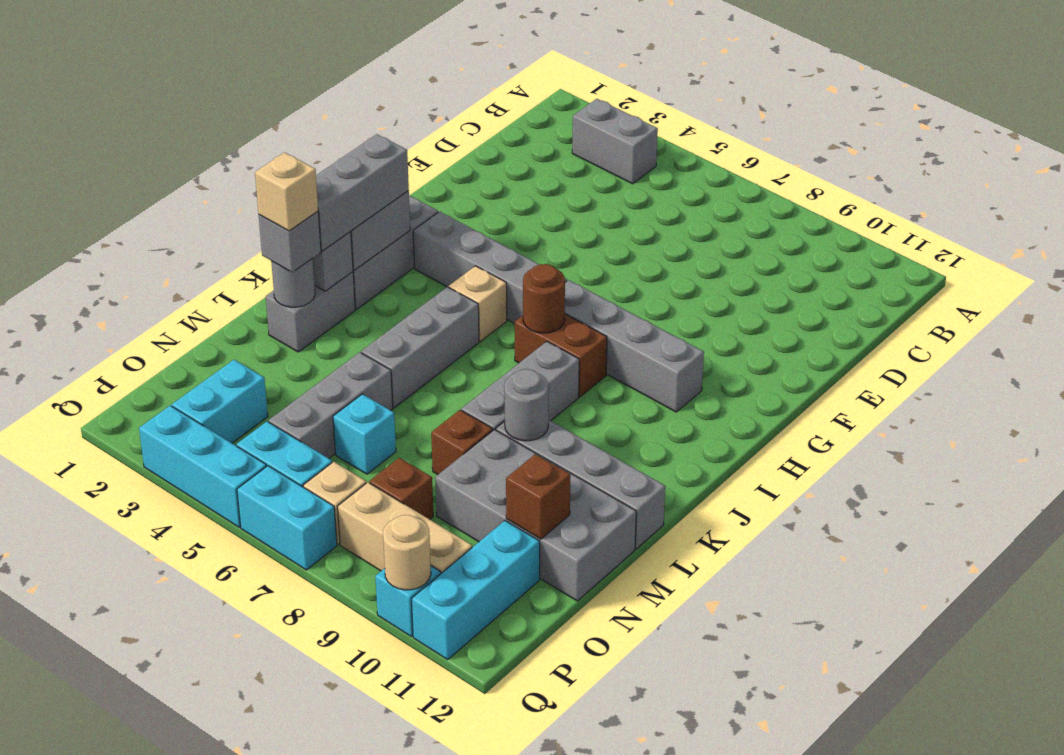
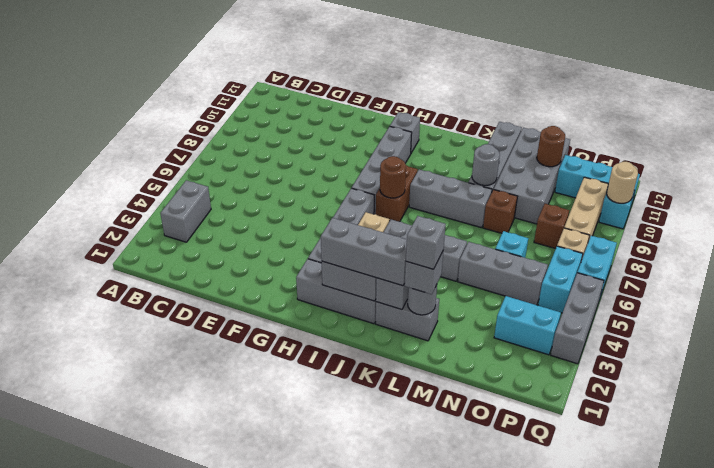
none -> grey brick H11 level 1
tan brick L2 level 4 -> grey brick L2 level 4
brown brick N11 level 2 -> brown round brick N11 level 2
cyan brick Q3:Q5 level 1 -> grey brick Q3:Q5 level 1

